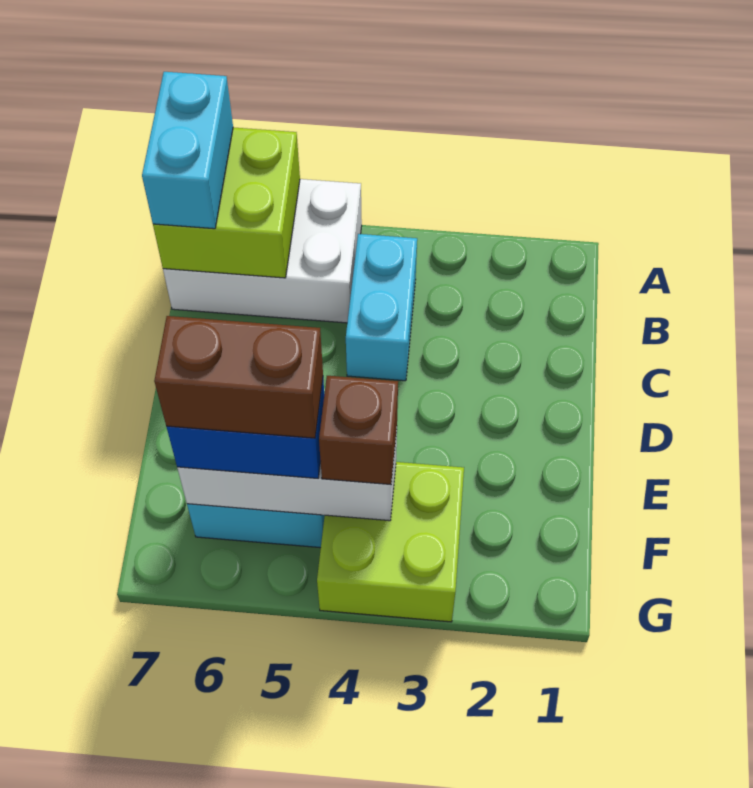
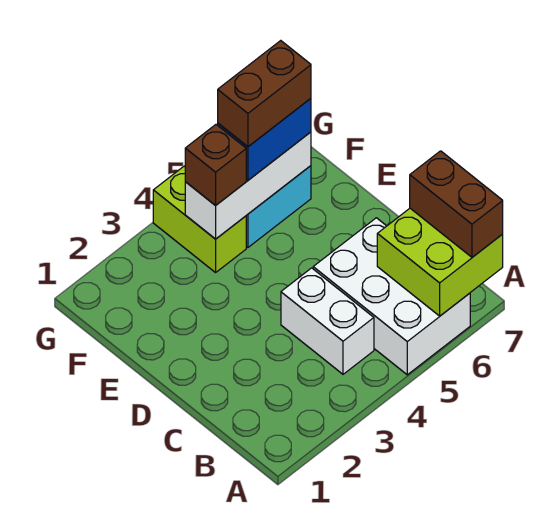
white brick A5:B7 level 1 -> white brick A5:C6 level 1
cyan brick A7:B7 level 3 -> brown brick A7:B7 level 3
cyan brick B4:C4 level 1 -> white brick B4:C4 level 1
lime brick F3:G4 level 1 -> lime brick F4:G4 level 1

